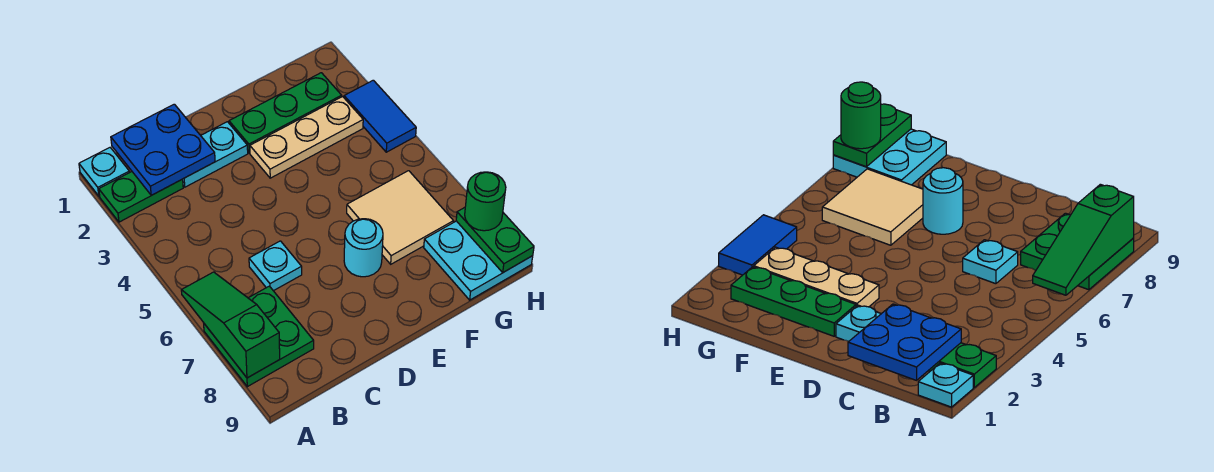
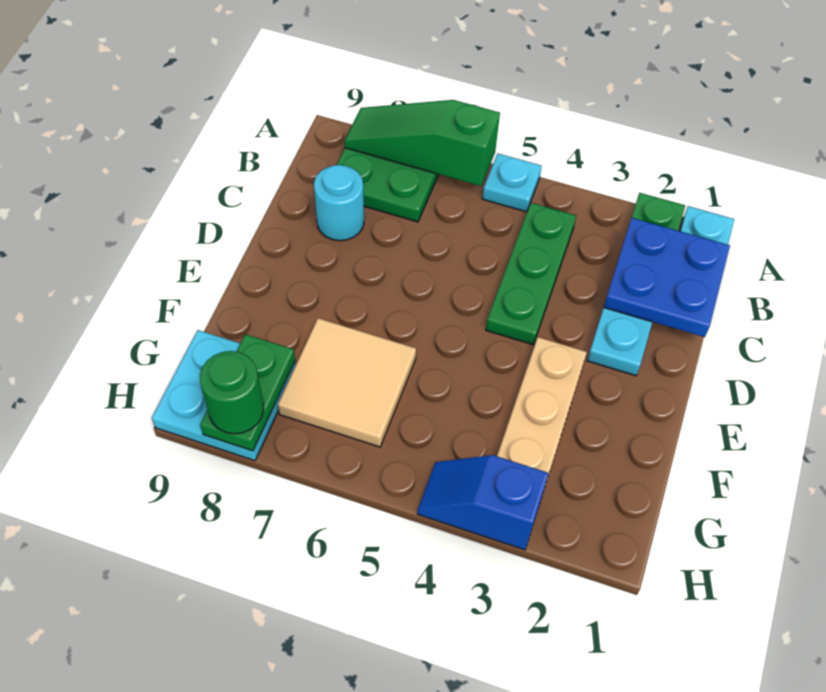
green slope A6:A8 level 2 top 8 -> green slope A6:A8 level 2 top 6
cyan plate C6 level 1 -> cyan plate A5 level 1
green plate E2:G2 level 1 -> green plate B4:D4 level 1
cyan round brick E7 level 1 -> cyan round brick C8 level 1
blue tile H3:H4 level 1 -> blue slope H3:H4 level 1 top 3
green plate H8:H9 level 2 -> green plate G8:H8 level 2

